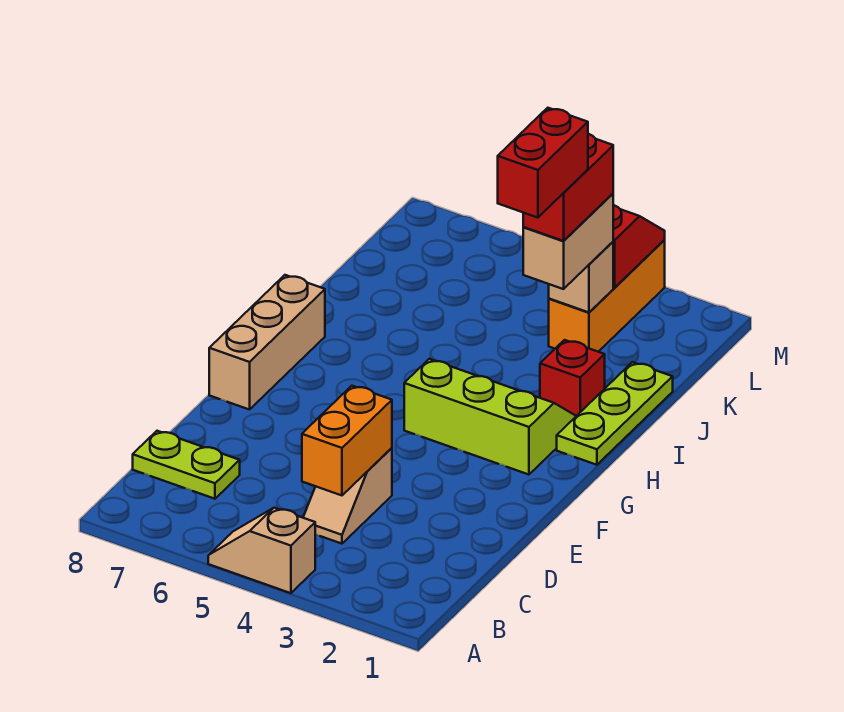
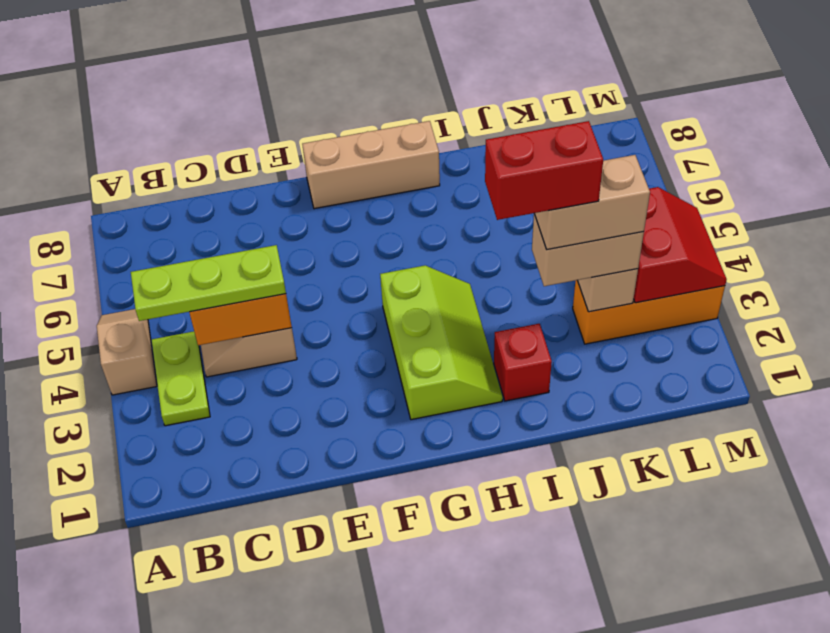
lime plate C7:C8 level 1 -> lime plate B3:B4 level 1
lime plate H1:J1 level 1 -> lime plate B4:D4 level 3
red brick J3:K3 level 4 -> tan brick J3:K3 level 4

